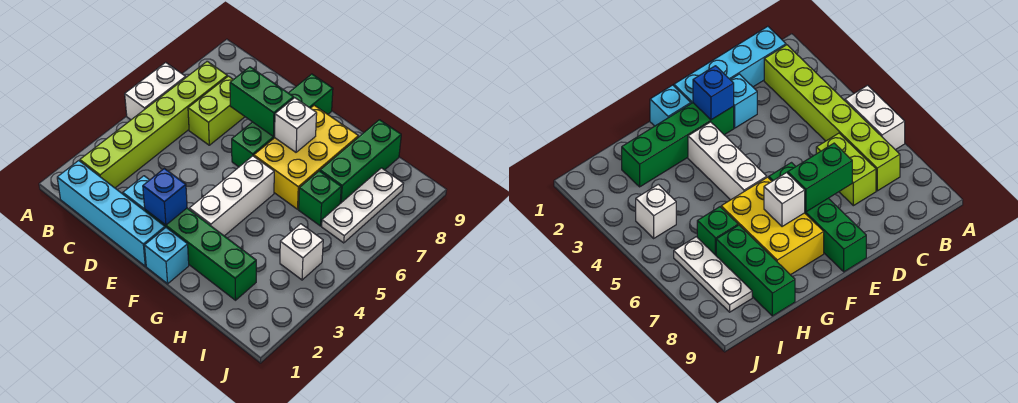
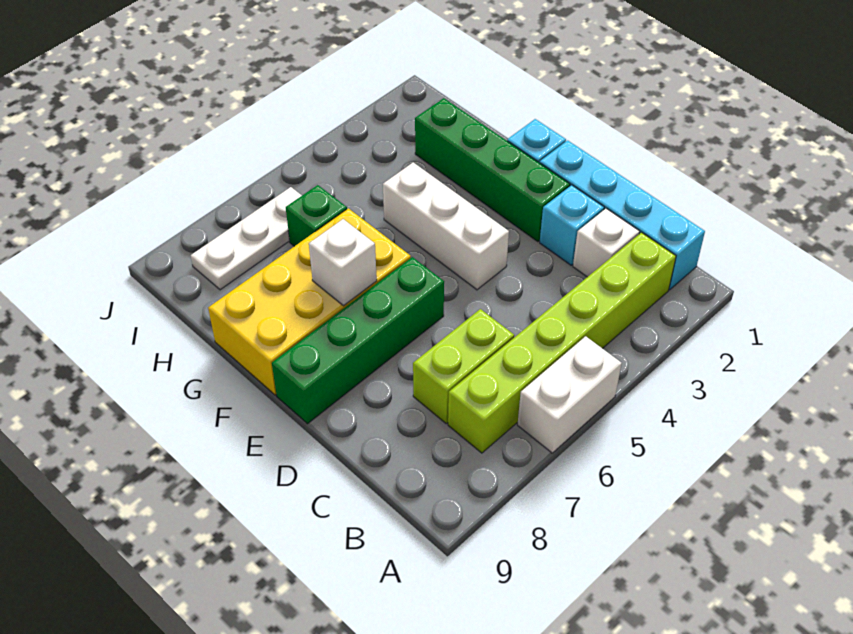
green brick D7:E7 level 2 -> none
blue brick E2 level 2 -> none
white brick F3:F5 level 1 -> white brick E4:G4 level 1
yellow brick F6:G8 level 1 -> yellow brick F6:G9 level 1
green brick H7:H9 level 1 -> none
white brick I4 level 1 -> white brick C2 level 1

